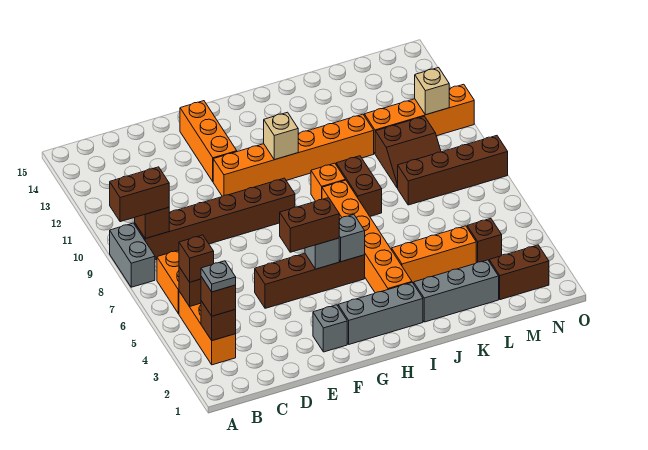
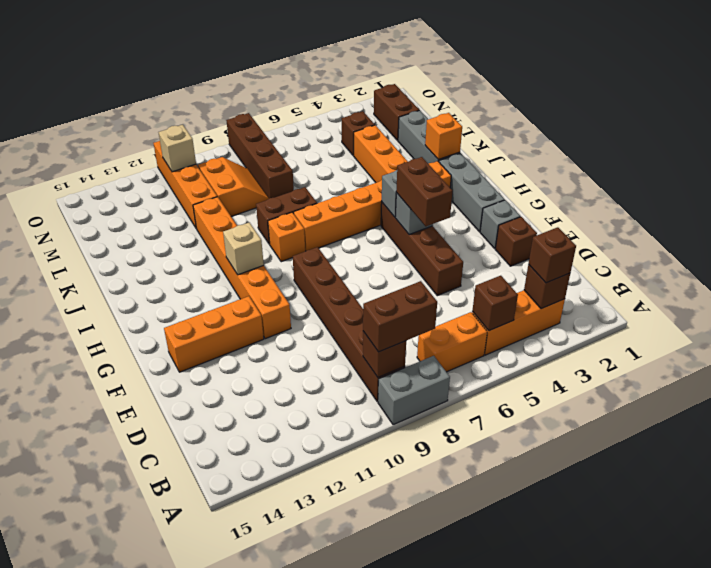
brown brick A9:B9 level 3 -> brown brick B8:B9 level 3
grey plate B3 level 4 -> none
brown brick B5 level 3 -> brown brick E2 level 1
none -> orange brick J2 level 2
brown slope L9:M10 level 1 top 10 -> orange slope L9:M10 level 1 top 10

